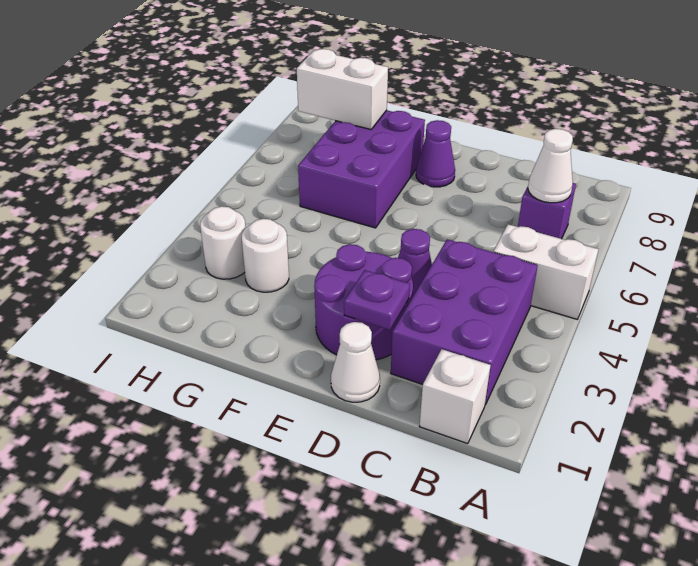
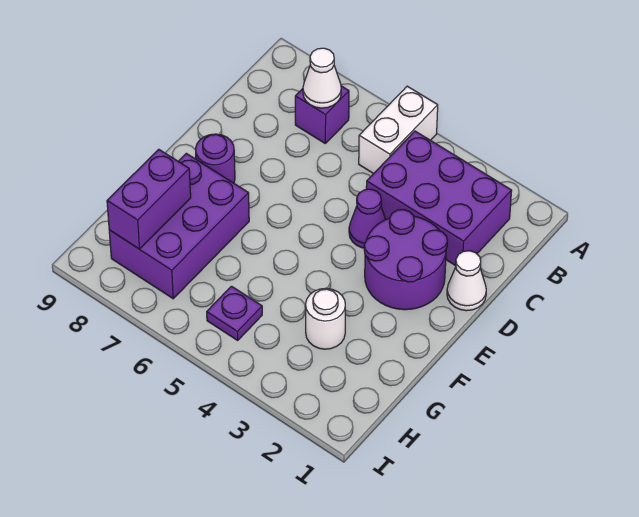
white brick B1 level 1 -> none
purple plate D2 level 2 -> purple plate H5 level 1
purple cone E8 level 1 -> purple round brick E8 level 1
purple brick F6:G8 level 1 -> purple brick F7:H8 level 1
white brick G8:H8 level 2 -> purple brick G8:H8 level 2
white round brick H3 level 1 -> none

